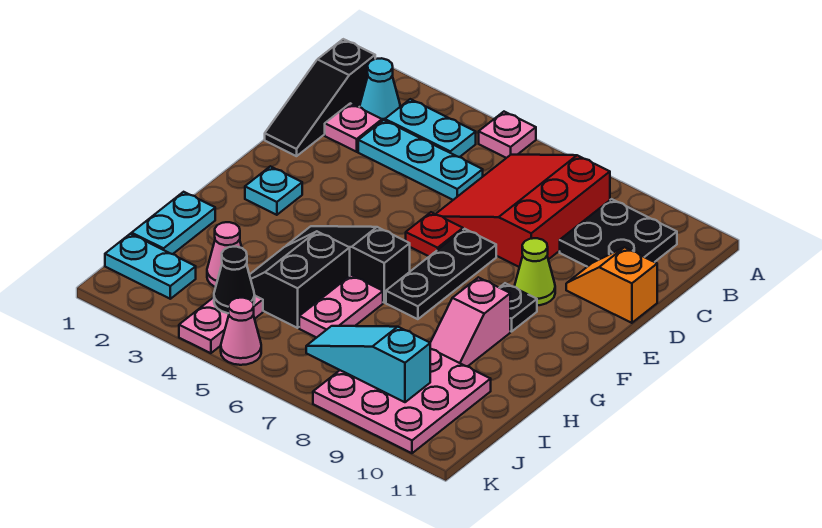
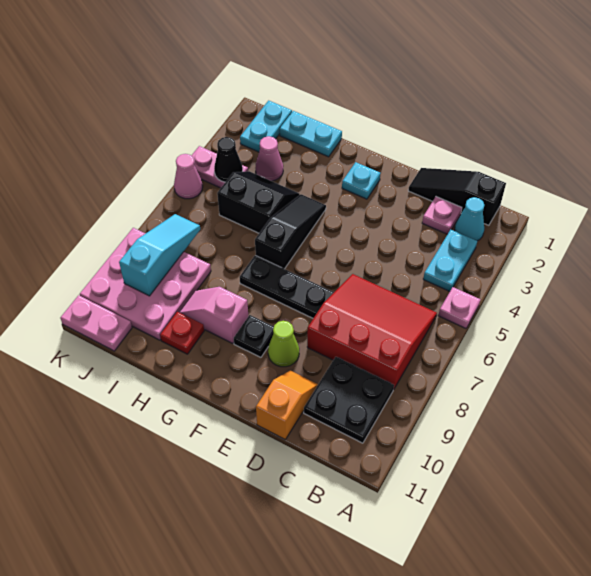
cyan plate C3:C5 level 1 -> none
red plate E6 level 1 -> red plate H10 level 1
pink plate H6:I6 level 1 -> pink plate J11:K11 level 1

